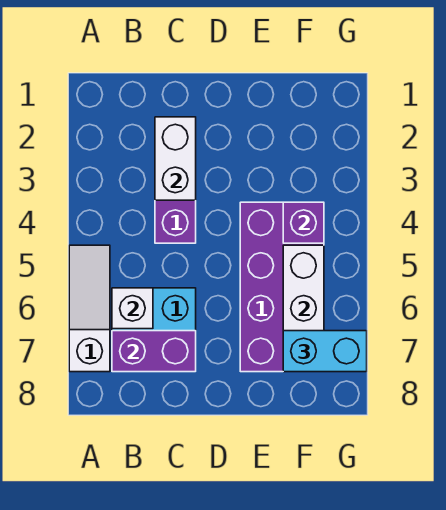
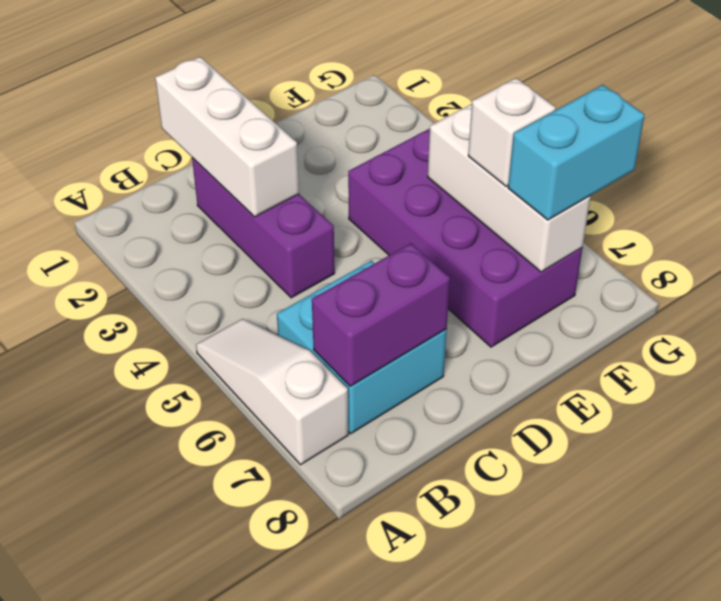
white brick B6 level 2 -> white brick F6 level 3
white brick C2:C3 level 2 -> white brick C1:C3 level 2
purple brick F4 level 2 -> none

